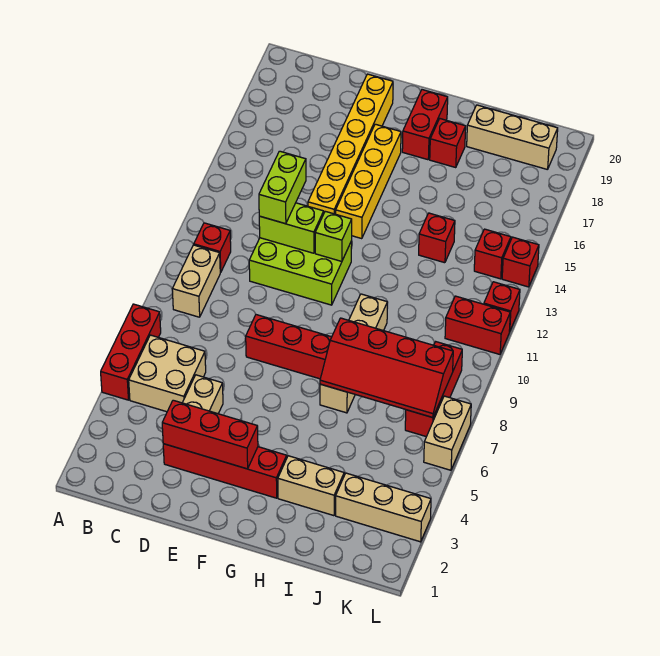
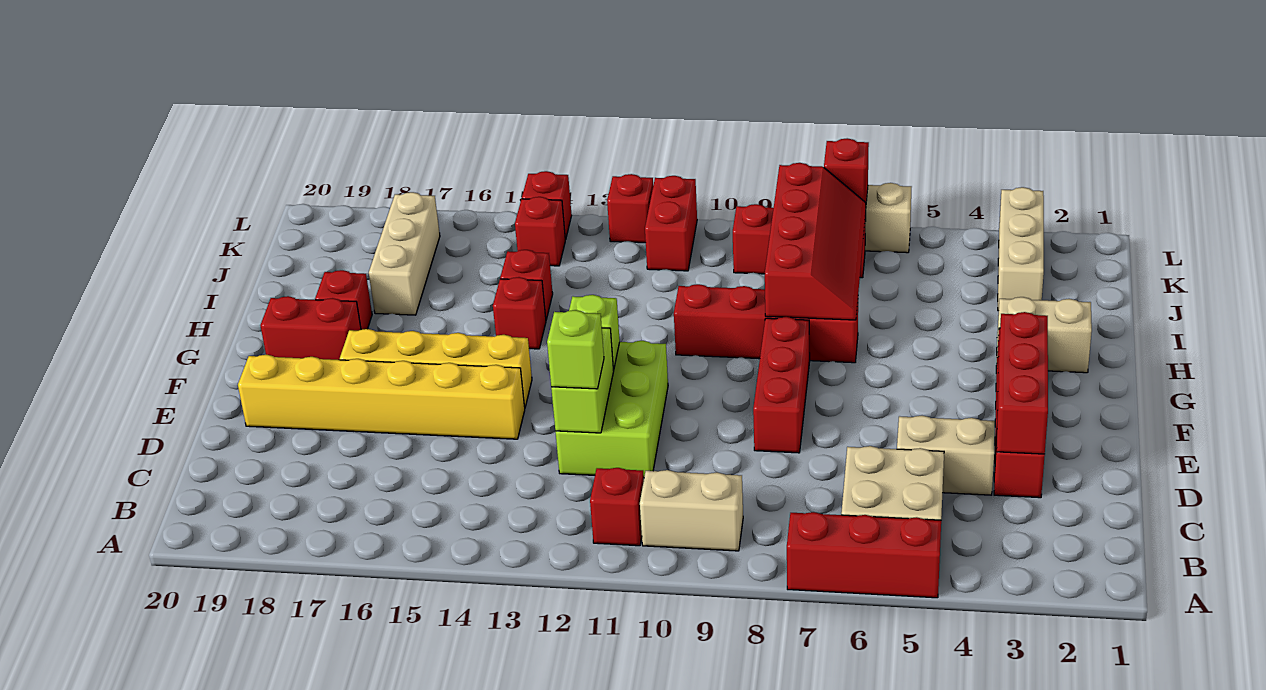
lime brick D12:D13 level 3 -> lime brick D12 level 3
tan brick H3:I3 level 1 -> tan brick H2:H3 level 1
tan brick H7:H10 level 1 -> red brick H7:H10 level 1
none -> red brick H14 level 1
tan brick I19:K19 level 1 -> tan brick I17:K17 level 1
none -> red brick L7 level 2

